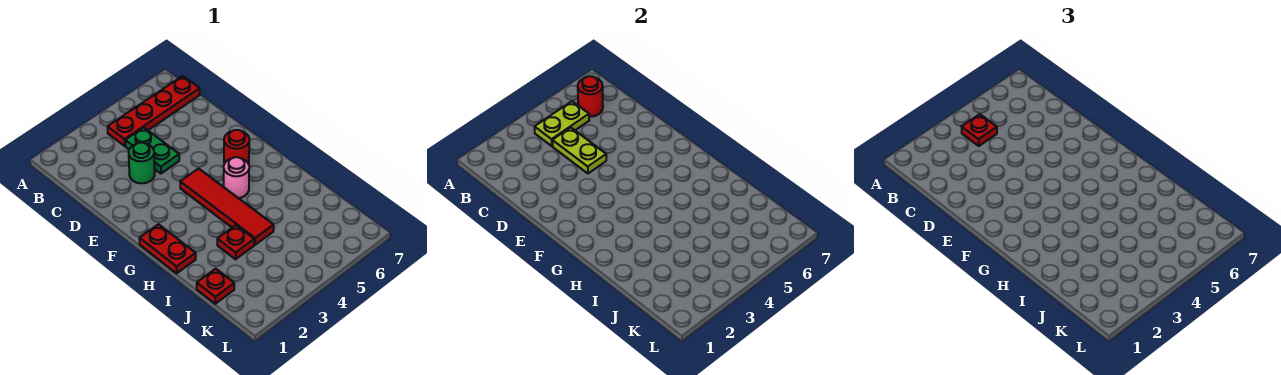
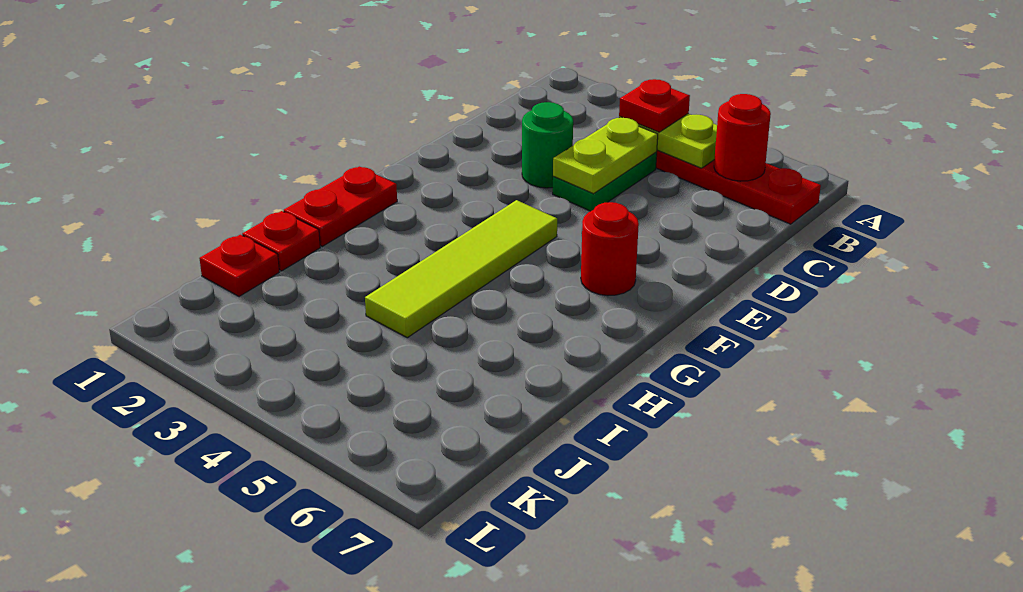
red tile F4:I4 level 1 -> lime tile F4:I4 level 1
pink round brick G5 level 1 -> none
red plate I3 level 1 -> red plate I1 level 1

